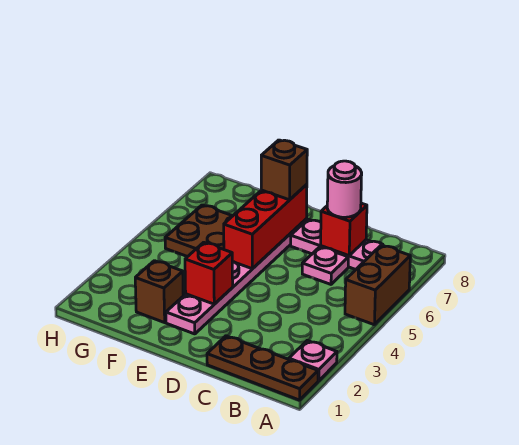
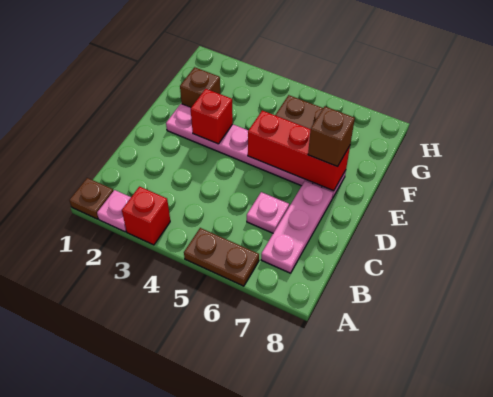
brown plate A1:C1 level 1 -> brown plate A1 level 1
brown brick A5:A6 level 1 -> brown plate A5:A6 level 1
red brick C7 level 2 -> red brick A3 level 1
pink round brick C7 level 3 -> none

